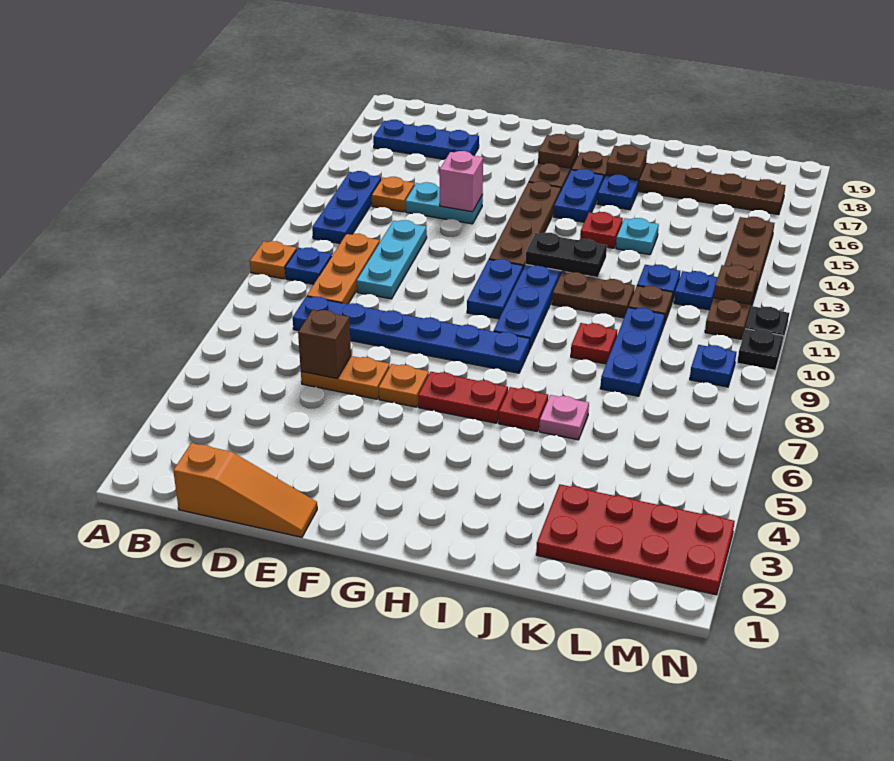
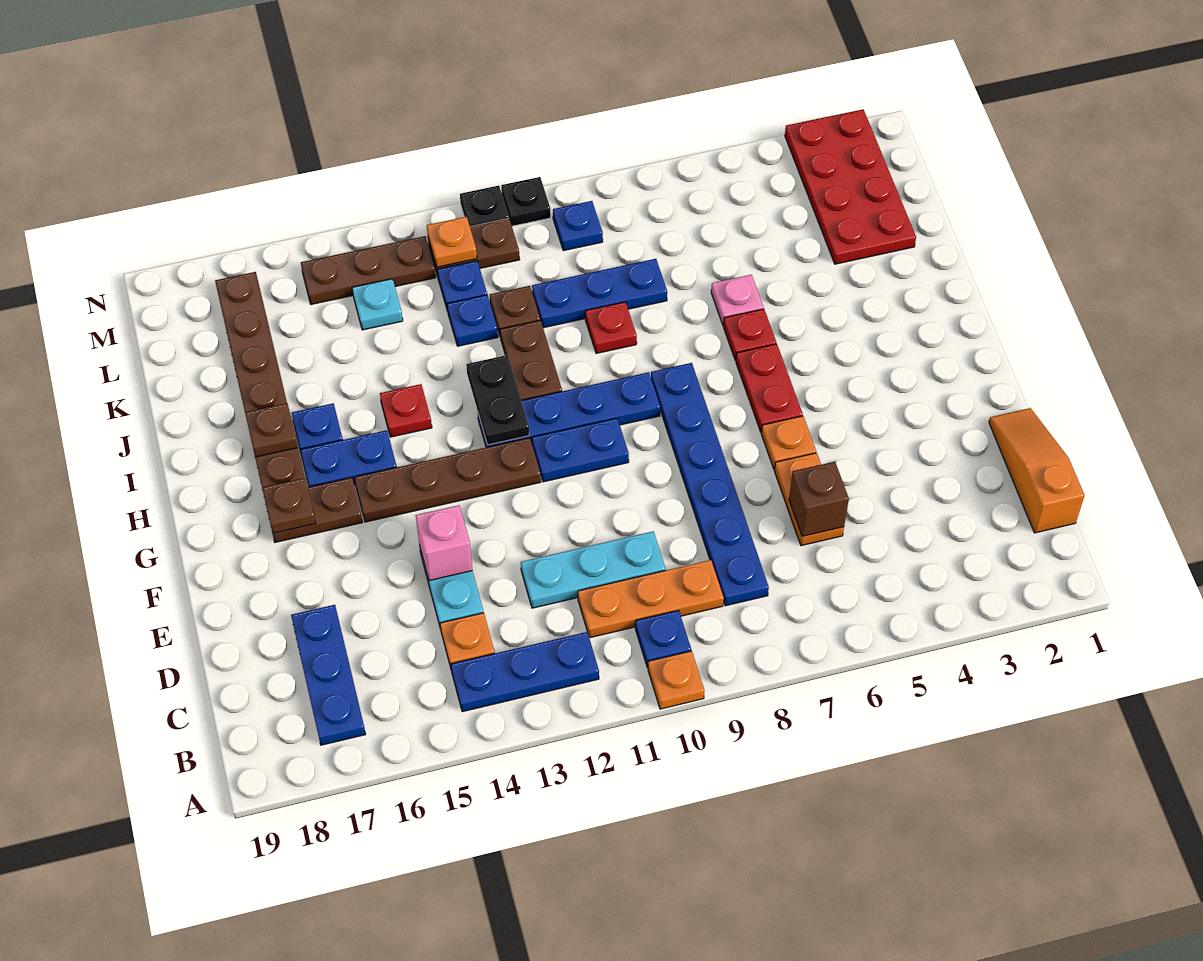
cyan plate J14 level 1 -> cyan plate L14 level 1
brown plate M12 level 2 -> orange plate M12 level 2

